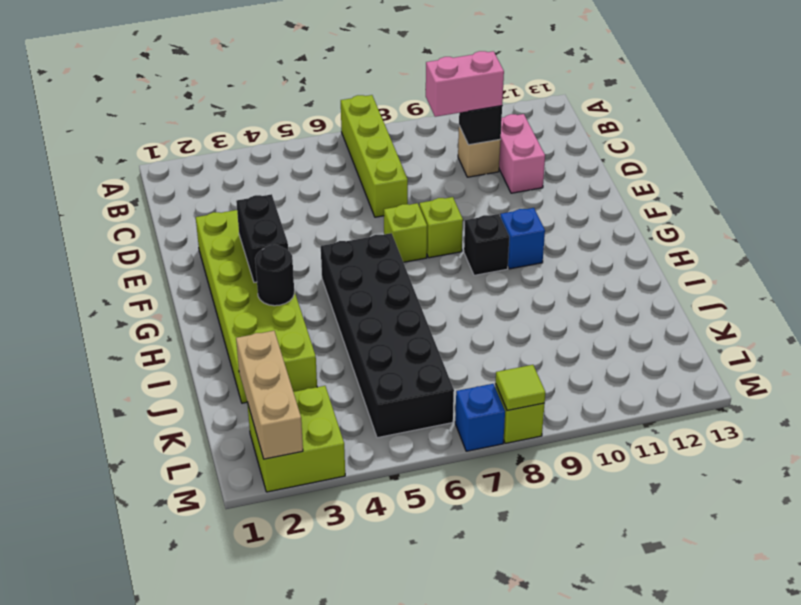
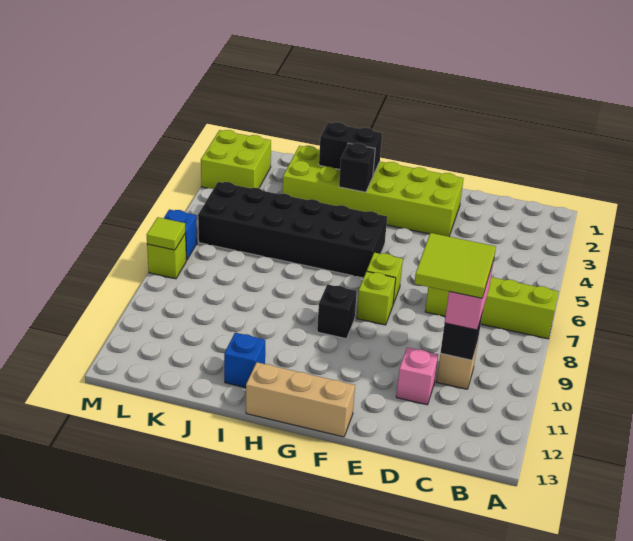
none -> lime tile C9:D10 level 4
pink brick C11:D11 level 1 -> pink brick D11 level 1
black brick F3:G3 level 2 -> black brick H2:I2 level 2
blue brick G10 level 1 -> blue brick I12 level 1
black round brick H3 level 2 -> black brick H3 level 2
tan brick K2:M2 level 2 -> tan brick F13:H13 level 1

